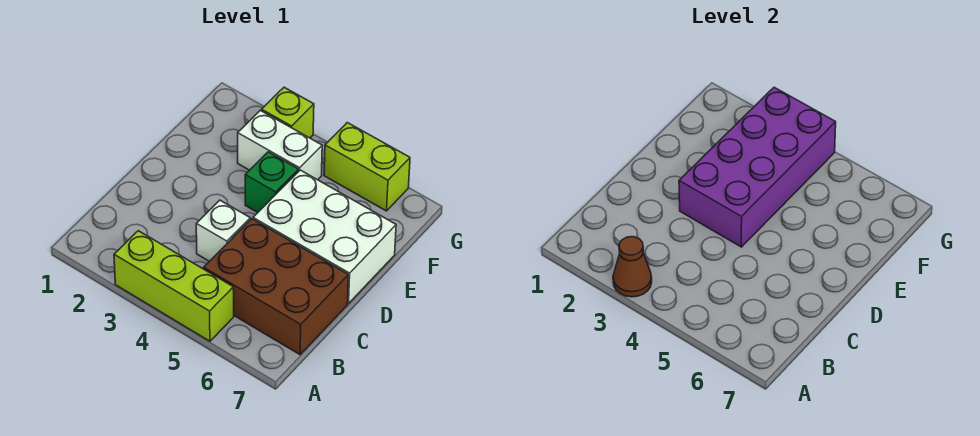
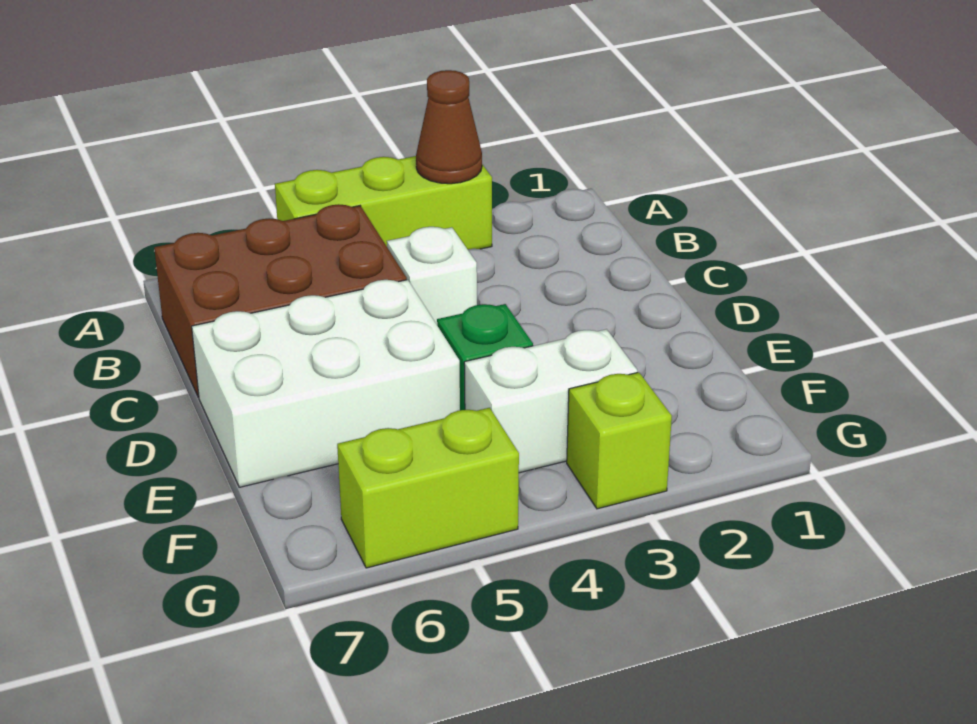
purple brick D3:G4 level 2 -> none

